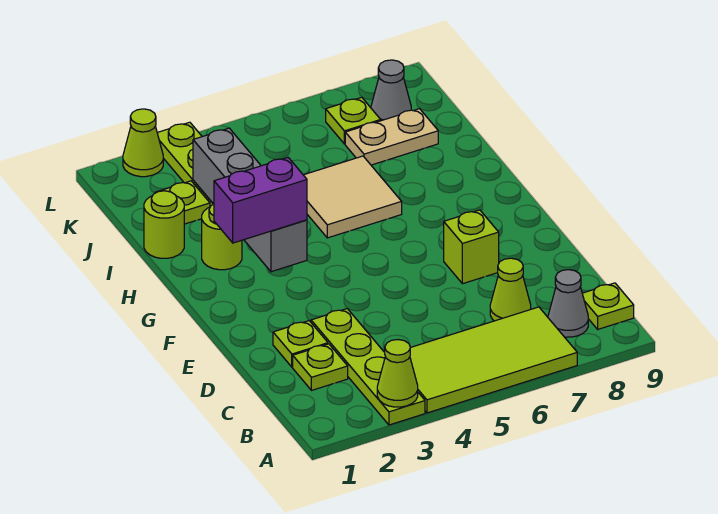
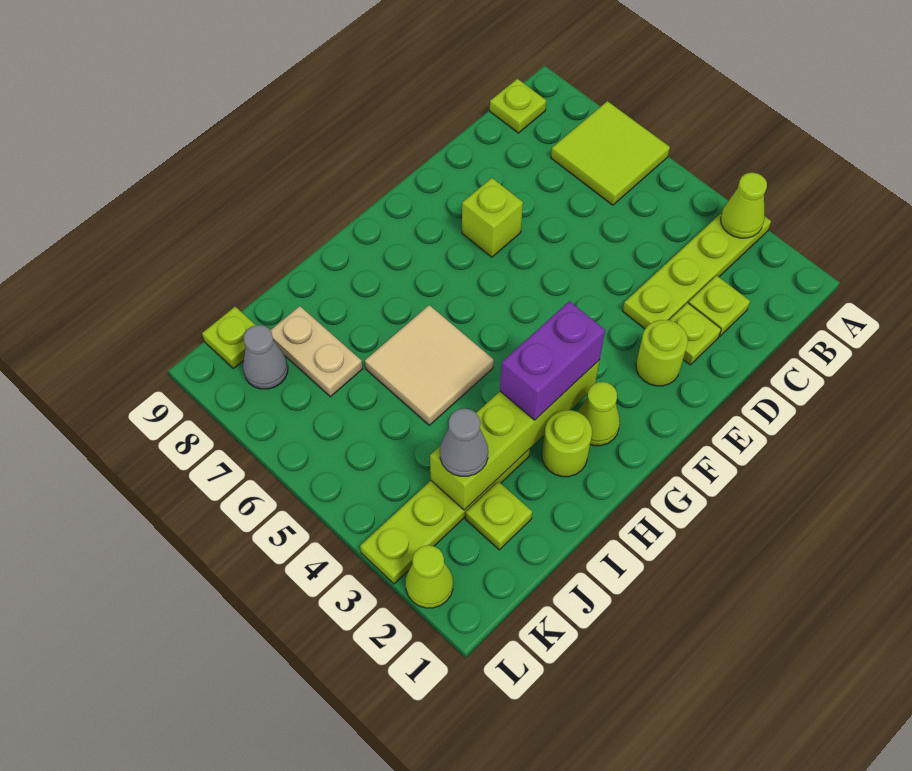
lime tile A4:B7 level 1 -> lime tile A6:B7 level 1
grey cone B8 level 1 -> grey cone J3 level 3
lime cone C7 level 1 -> lime cone G2 level 1
purple brick G2:G3 level 3 -> purple brick G3:H3 level 3
grey brick G3:J3 level 2 -> lime brick G3:J3 level 2
lime round brick I1 level 1 -> lime round brick E2 level 1
lime plate K7 level 1 -> lime plate K9 level 1

